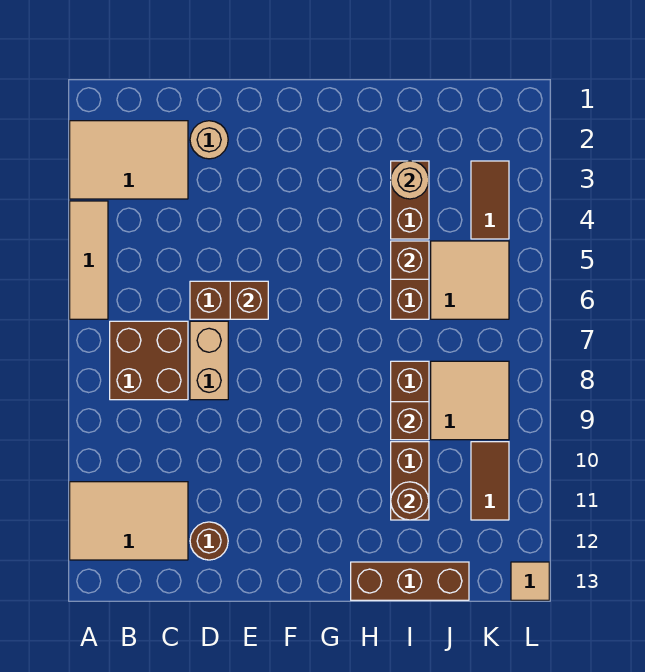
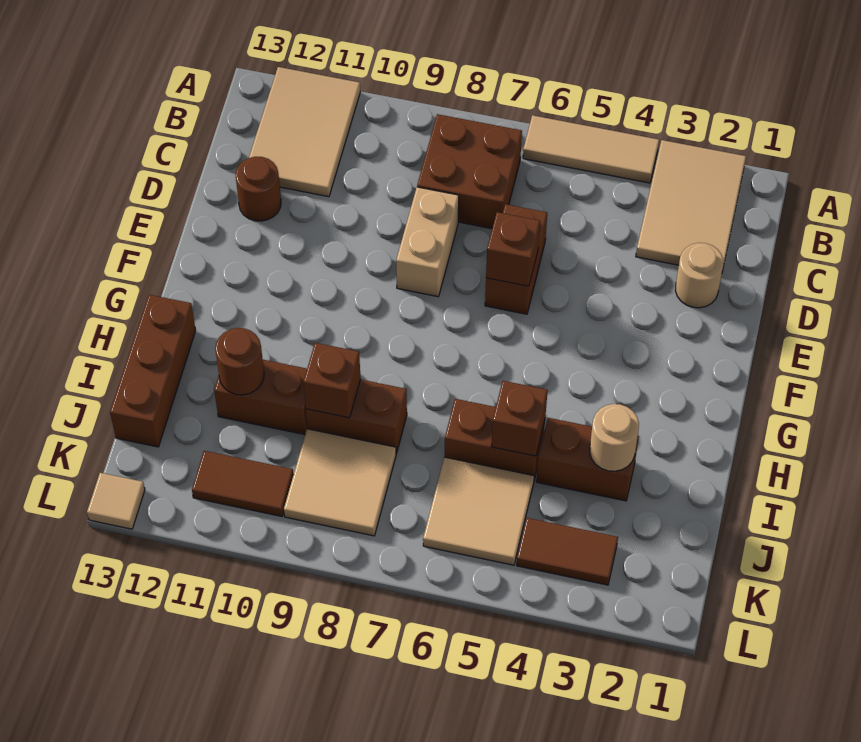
tan brick D7:D8 level 1 -> tan brick D8:E8 level 1

